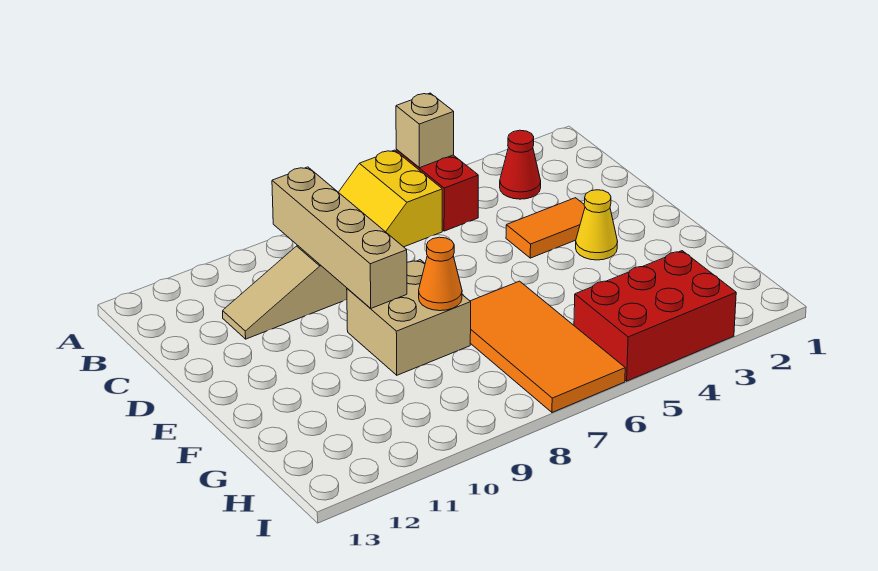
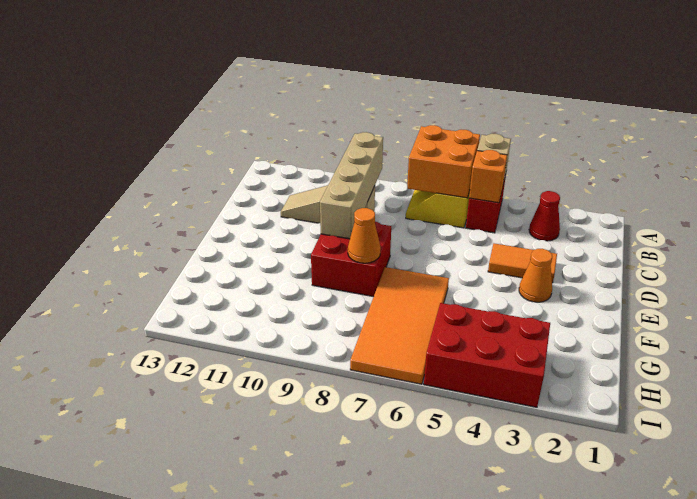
none -> orange brick A6:B7 level 2
none -> orange brick B5 level 2
yellow cone E3 level 1 -> orange cone E3 level 1
tan brick E8:F9 level 1 -> red brick E8:F9 level 1

